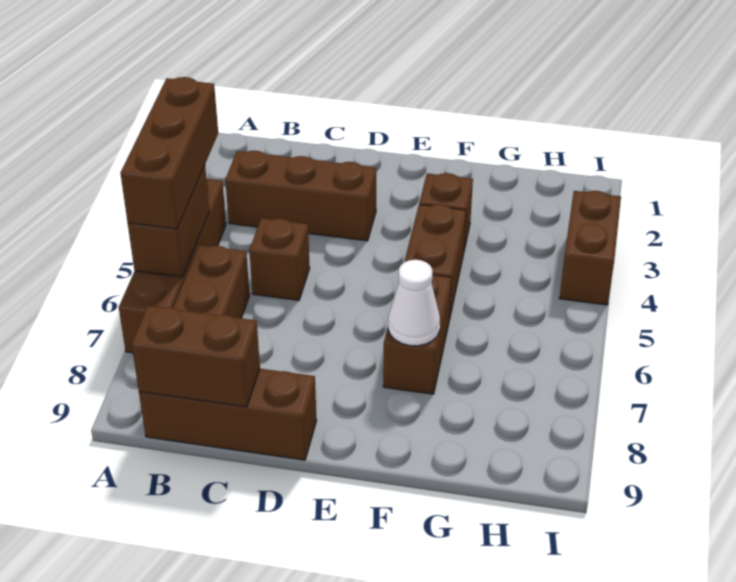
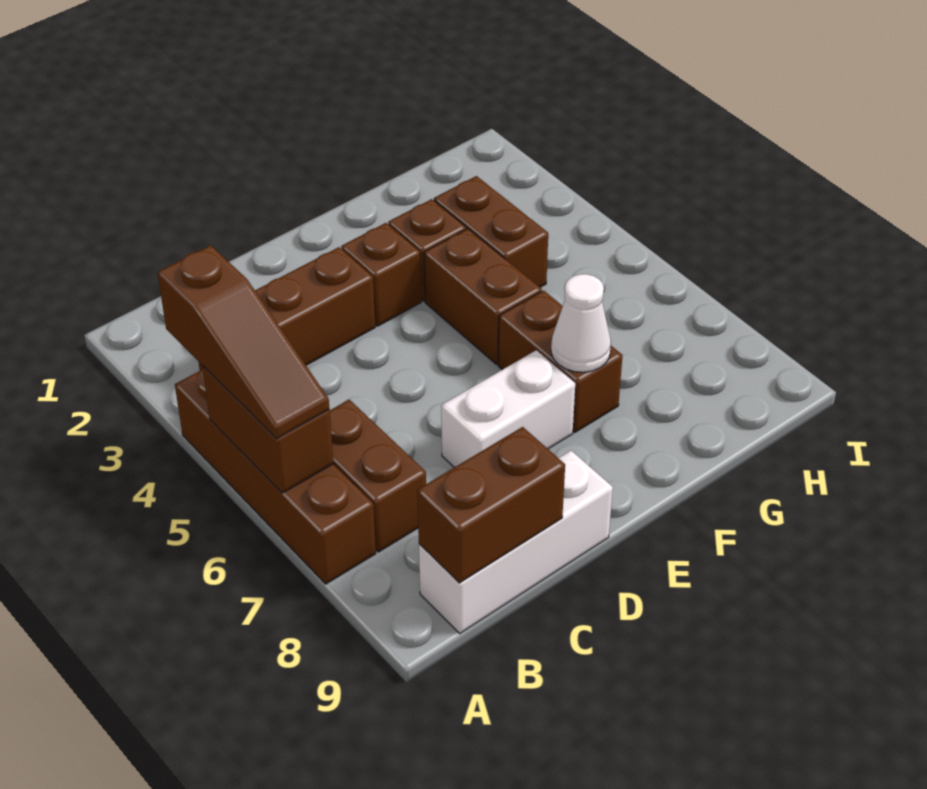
brown brick A4:A6 level 3 -> brown slope A4:A6 level 3 top 4
brown brick B9:D9 level 1 -> white brick B9:D9 level 1
brown brick C5 level 1 -> brown brick E3 level 1
none -> white brick D7:E7 level 1
brown brick I3:I4 level 1 -> brown brick G3:G4 level 1

